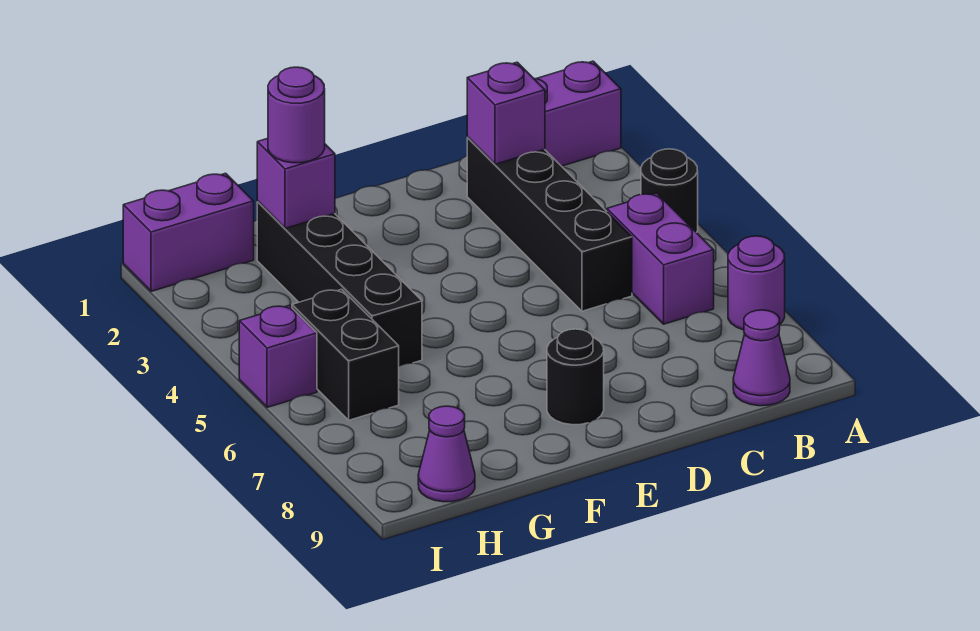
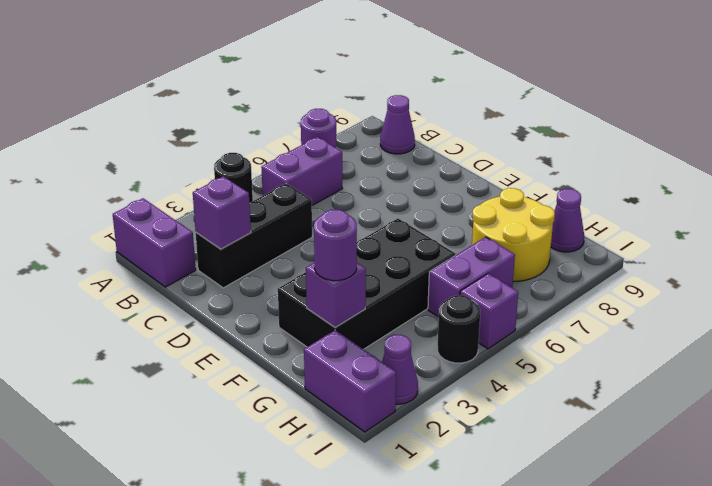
black brick C2:C5 level 1 -> black brick C2:C4 level 1
black round brick E8 level 1 -> black round brick I4 level 1
black brick G2:G5 level 1 -> black brick F2:G5 level 1
none -> yellow round brick G7:H8 level 1
black brick H5:H6 level 1 -> purple brick H5:H6 level 1
none -> purple cone I2 level 1

